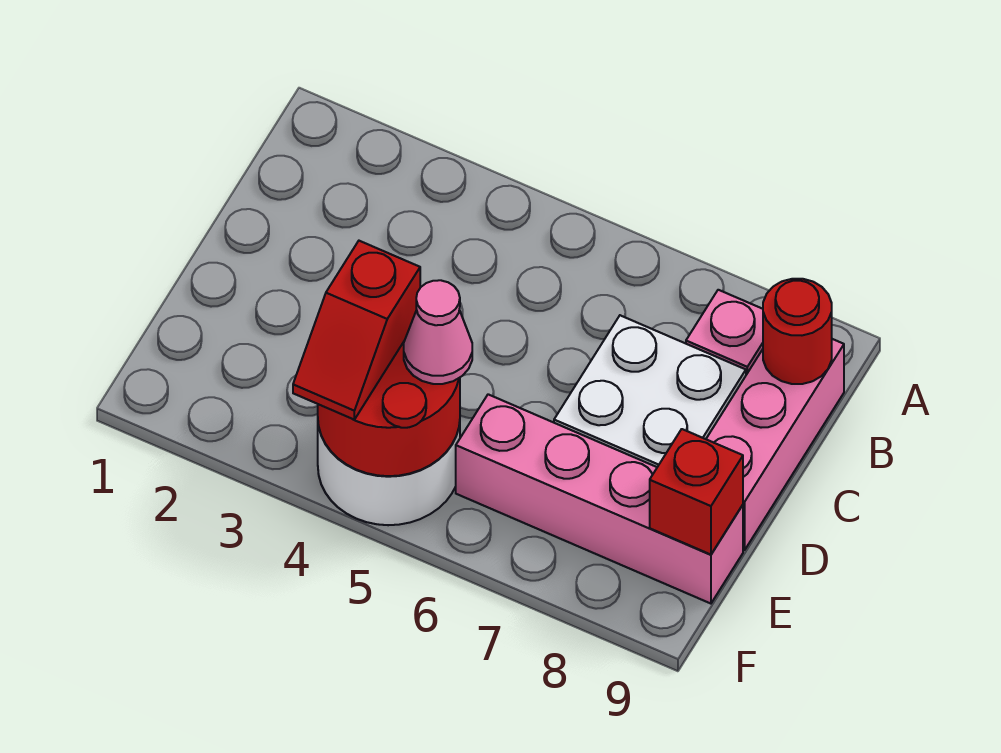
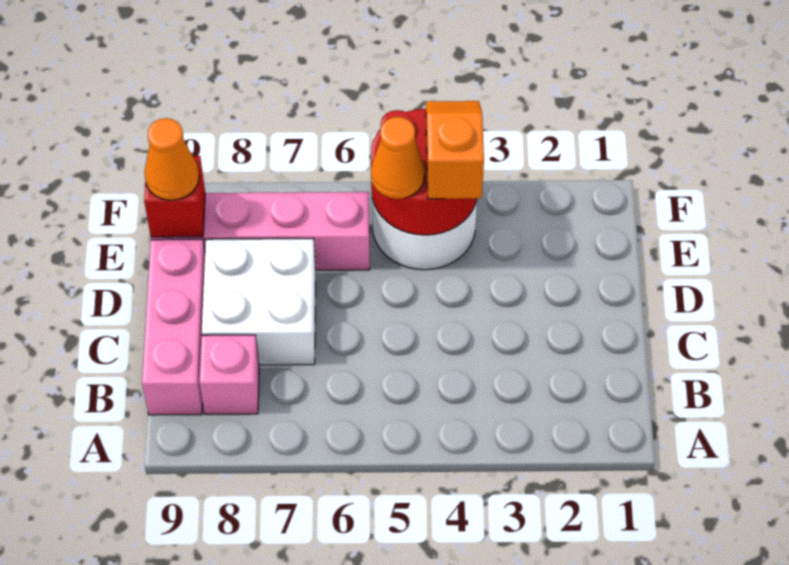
red round brick B9 level 2 -> none
red slope E4:F4 level 3 top E -> orange slope E4:F4 level 3 top E
pink cone E5 level 3 -> orange cone E5 level 3
none -> orange cone E9 level 3

